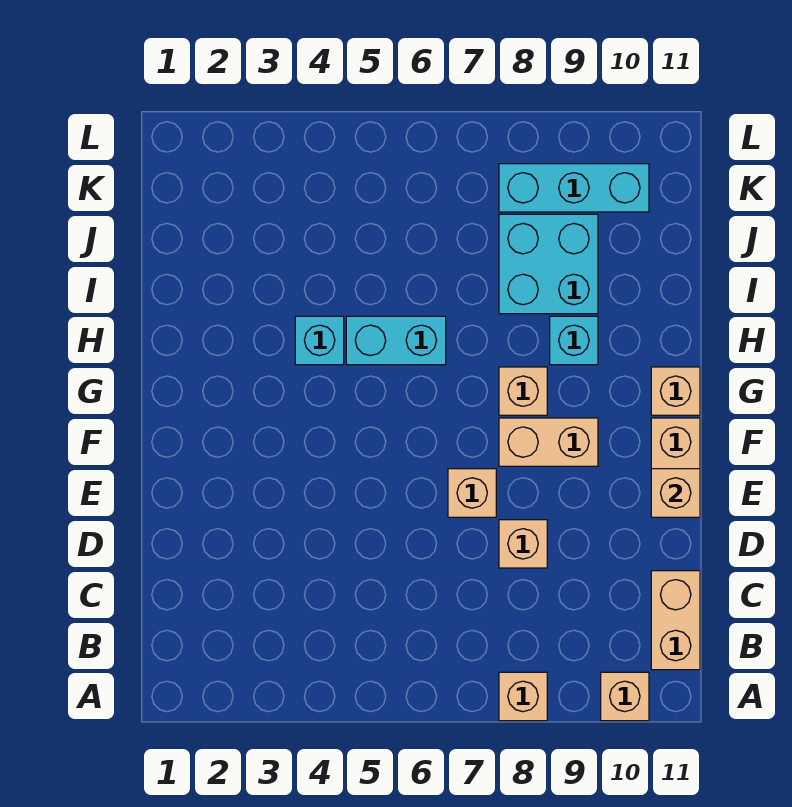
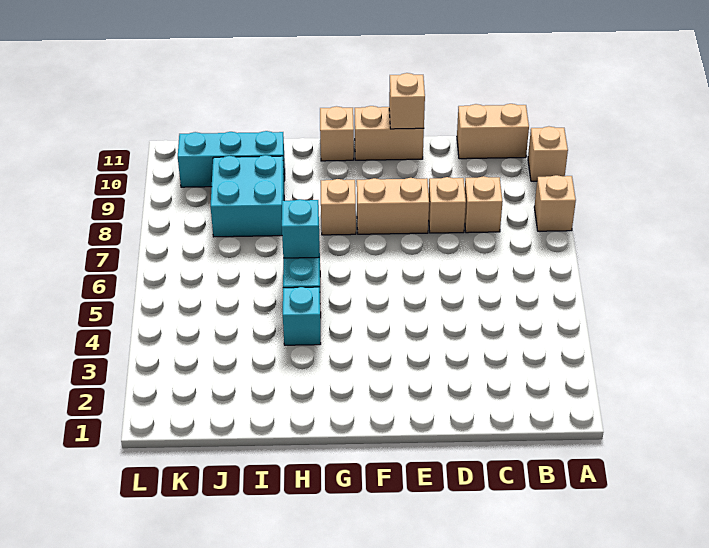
tan brick E7 level 1 -> tan brick C8 level 1
tan brick F8:F9 level 1 -> tan brick E8:F8 level 1
cyan brick H9 level 1 -> cyan brick H6 level 2
cyan brick K8:K10 level 1 -> cyan brick I10:K10 level 1

